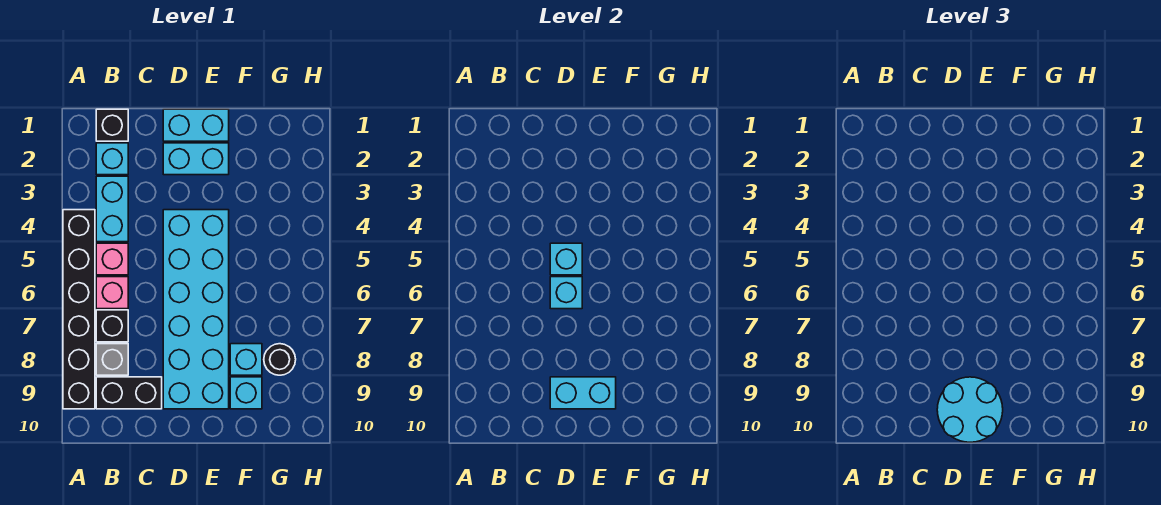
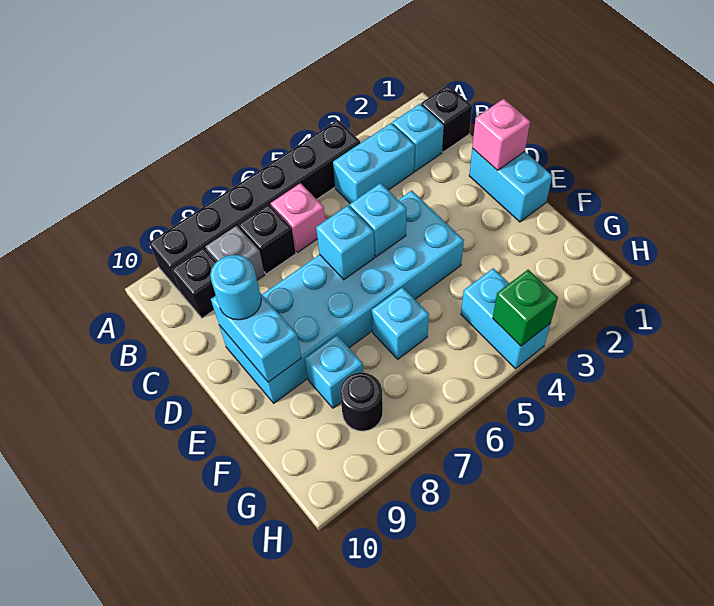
pink brick B5 level 1 -> pink brick D1 level 2
black brick B9:C9 level 1 -> black brick B9 level 1
cyan brick D2:E2 level 1 -> cyan brick G4:H4 level 1
cyan round brick D9:E10 level 3 -> cyan round brick D9 level 3
cyan brick F9 level 1 -> cyan brick F6 level 1
none -> green brick H4 level 2

